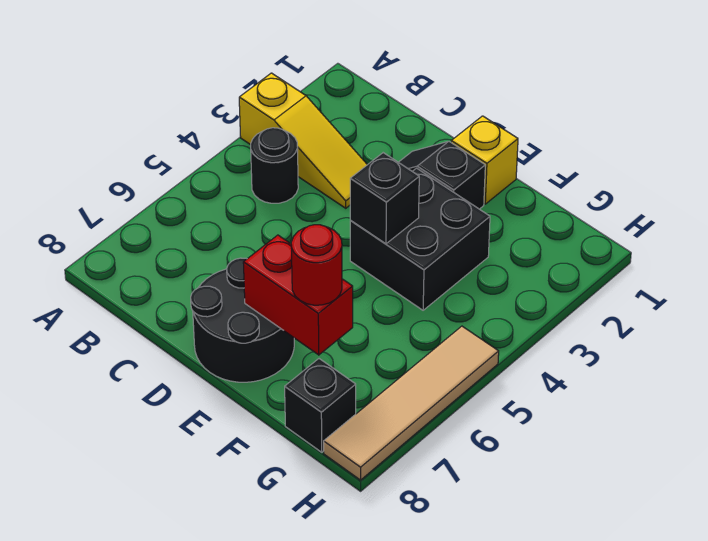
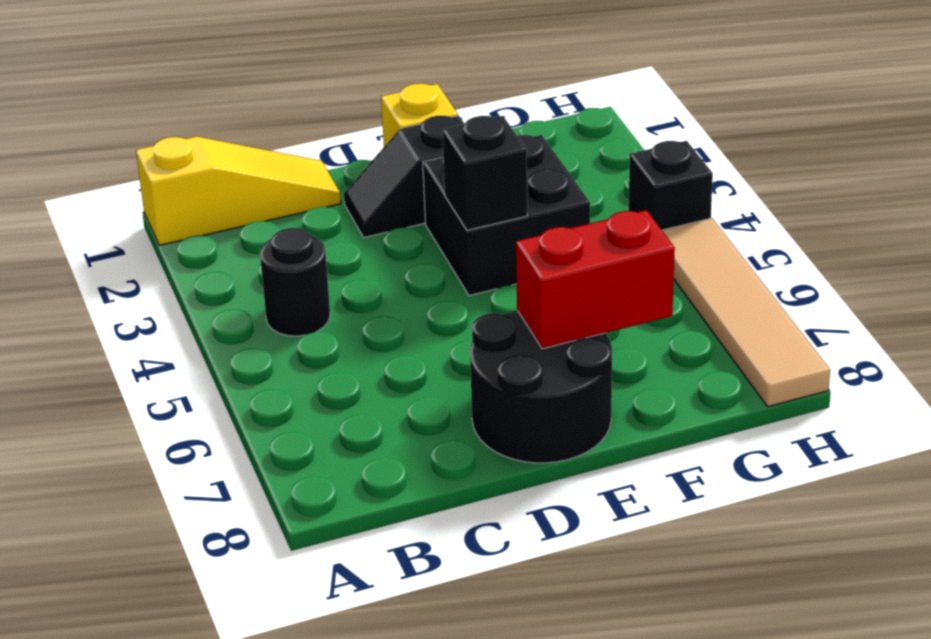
yellow slope A3:C3 level 1 top A -> yellow slope A1:C1 level 1 top A
red round brick F7 level 3 -> none
black brick G8 level 1 -> black brick H4 level 1

